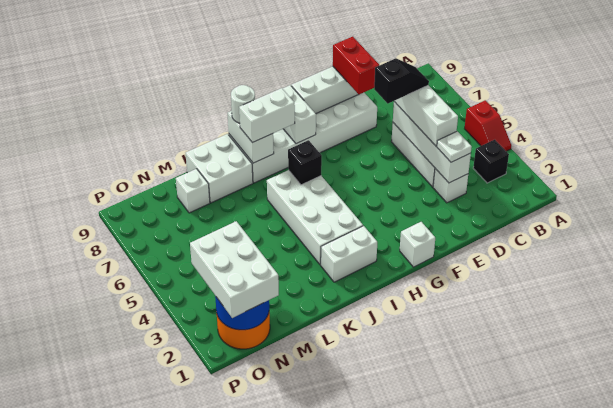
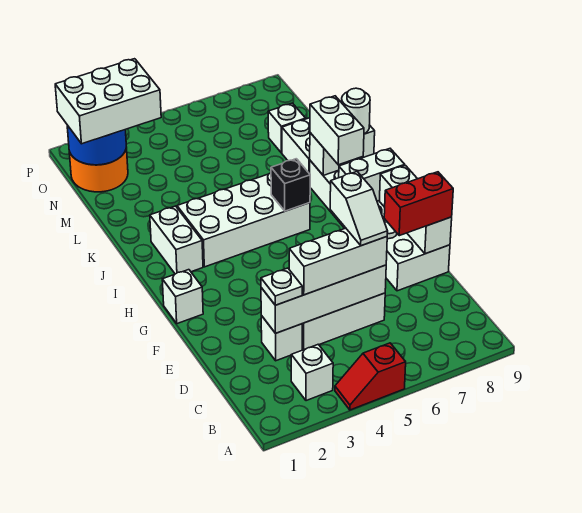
black brick B3 level 1 -> white brick B3 level 1
black slope D6:E6 level 4 top E -> white slope D6:E6 level 4 top E

